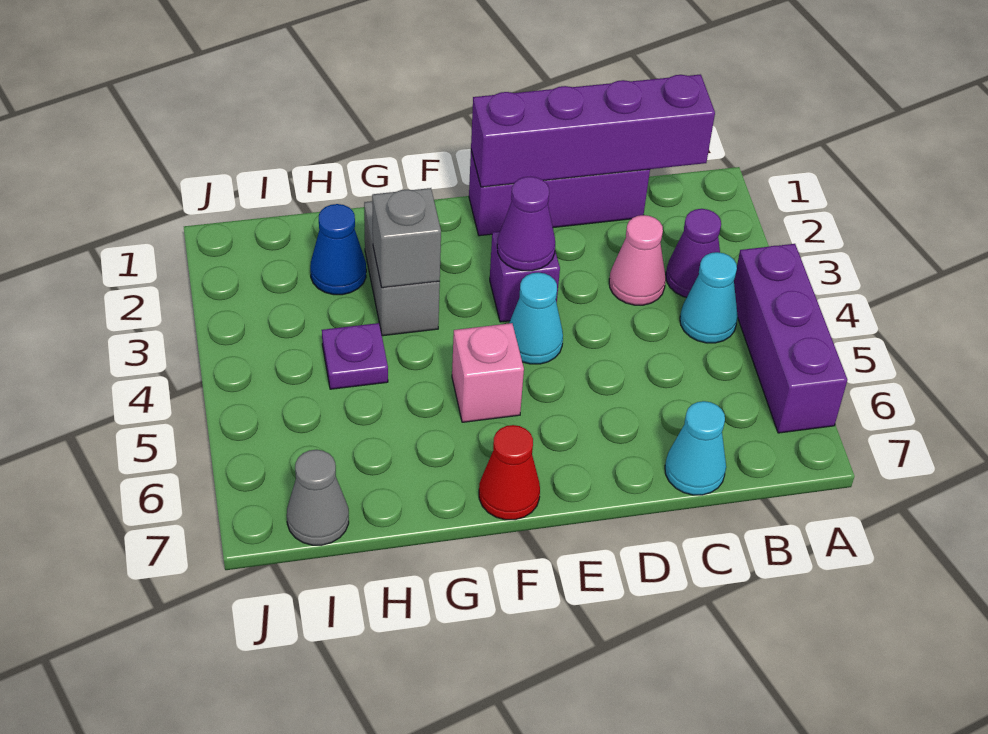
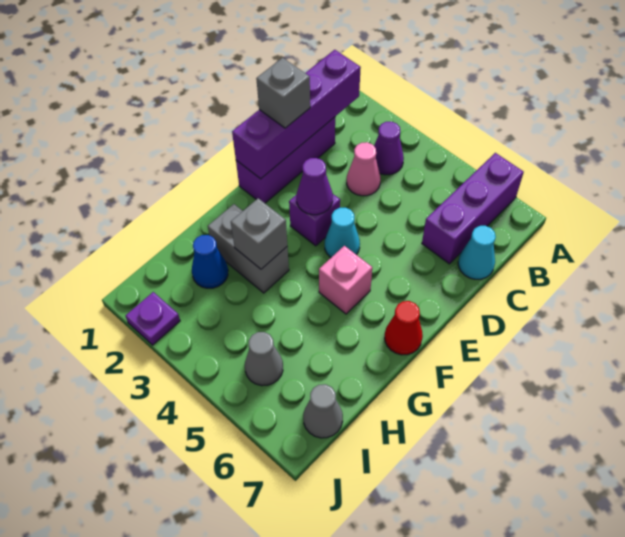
purple brick A4:A6 level 1 -> purple brick A6:C6 level 1
cyan cone B4 level 1 -> none
none -> grey brick D1 level 3
purple plate H4 level 1 -> purple plate J2 level 1
none -> grey cone I5 level 1

